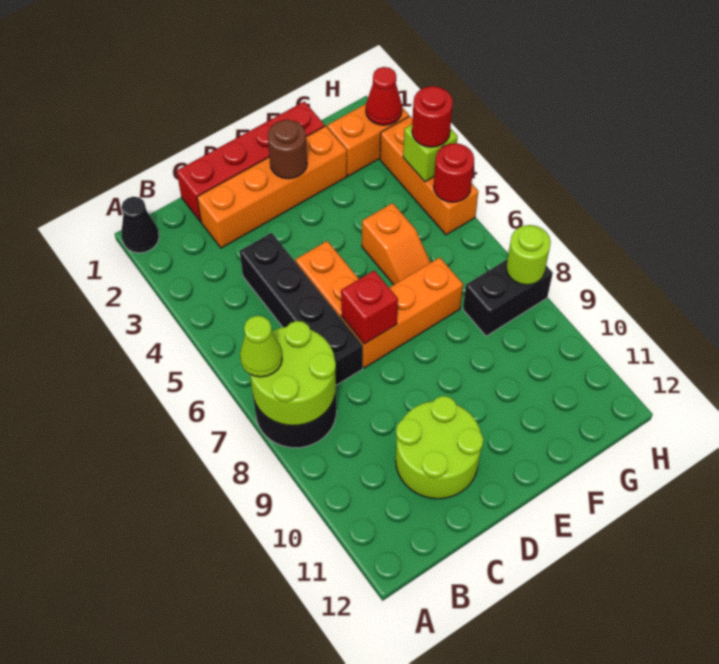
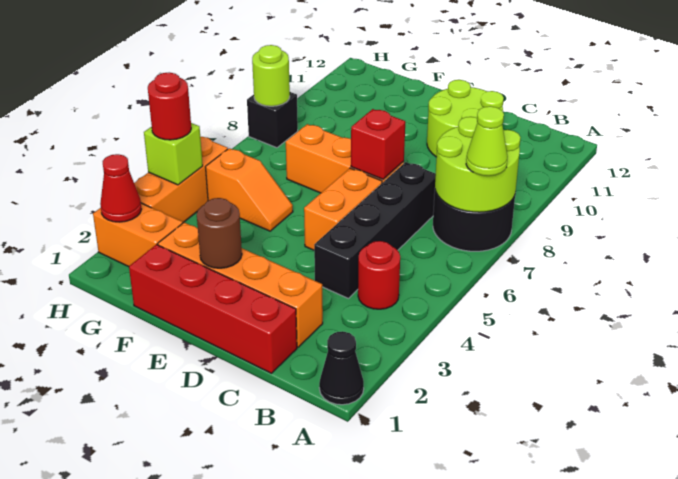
orange slope F5:F6 level 1 top 5 -> orange slope F5:G5 level 1 top G
black brick G8:H8 level 1 -> black brick H8 level 1
red round brick H5 level 2 -> red round brick B4 level 1

